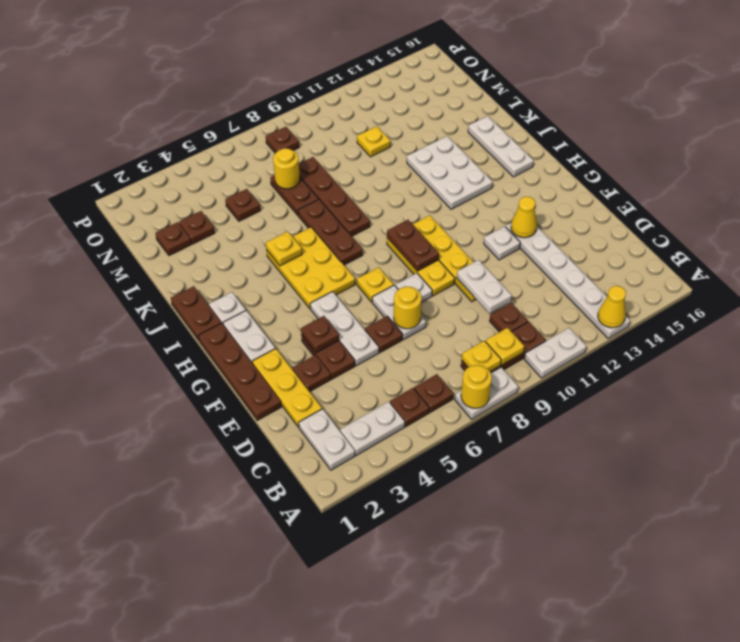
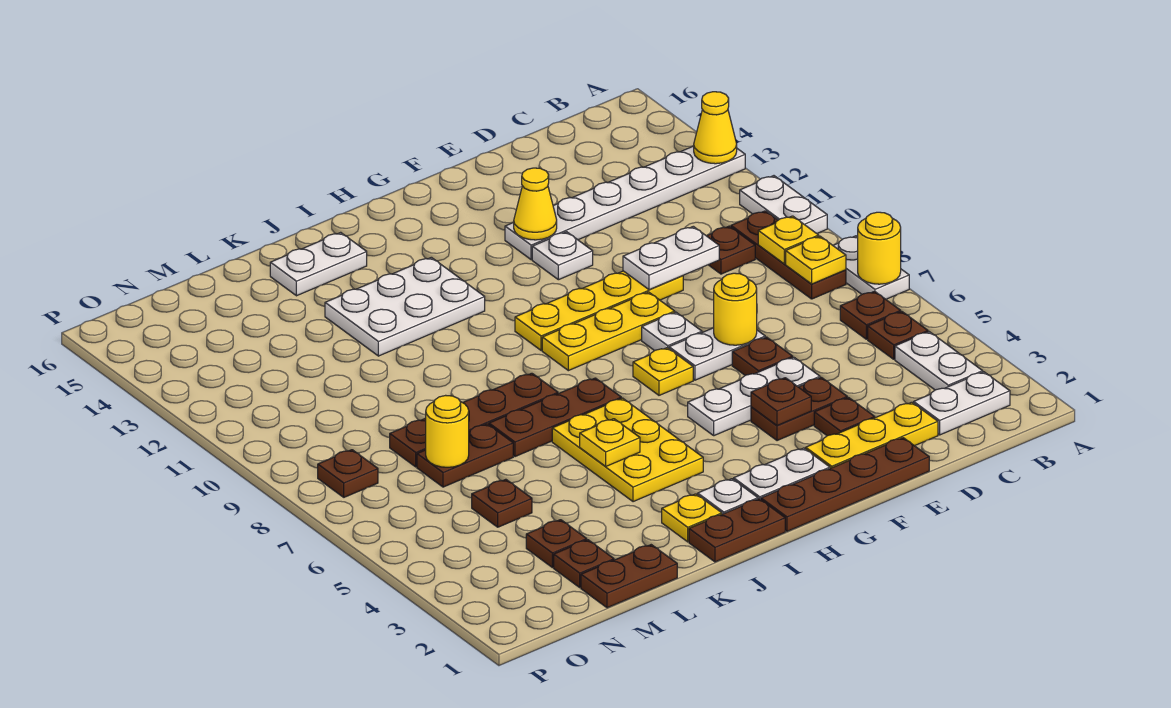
brown plate G9:H9 level 2 -> brown plate L1:M1 level 1
yellow plate H5:J6 level 1 -> yellow plate I4:J6 level 1
white plate I15:K15 level 1 -> white plate J15:K15 level 1
yellow plate M11 level 1 -> yellow plate J2 level 1

